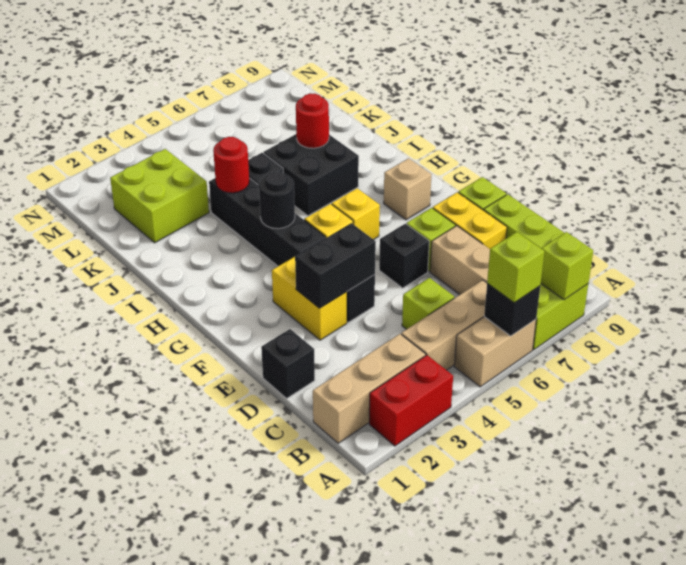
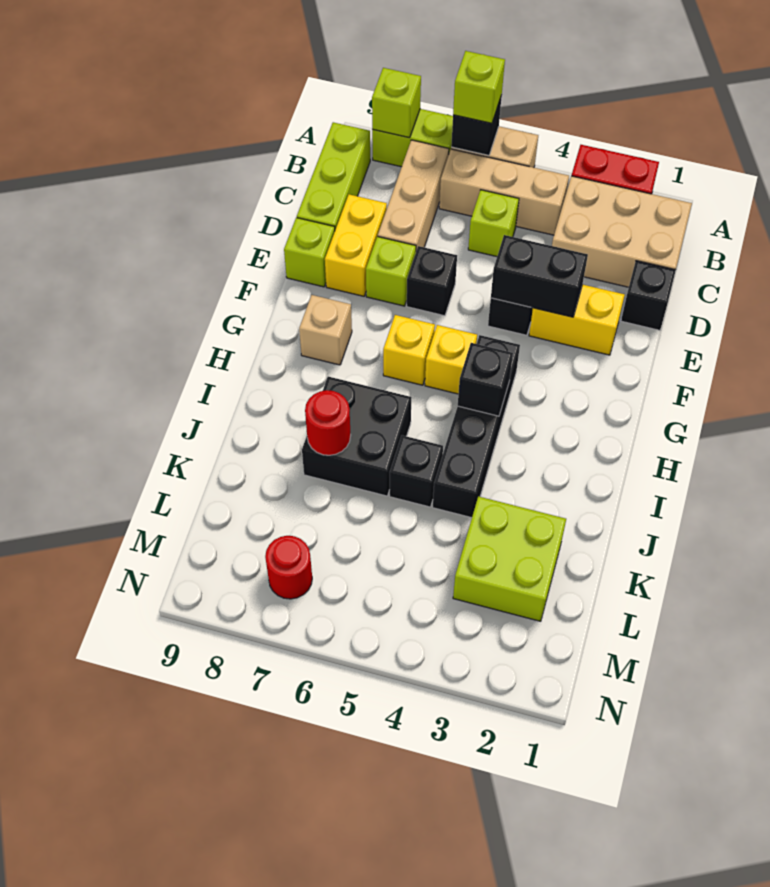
tan brick B1:B3 level 1 -> tan brick B1:C3 level 1
yellow brick E3:F3 level 1 -> yellow brick E2:E3 level 1
black round brick H4 level 2 -> black brick H4 level 2
red round brick J4 level 2 -> red round brick M7 level 1

